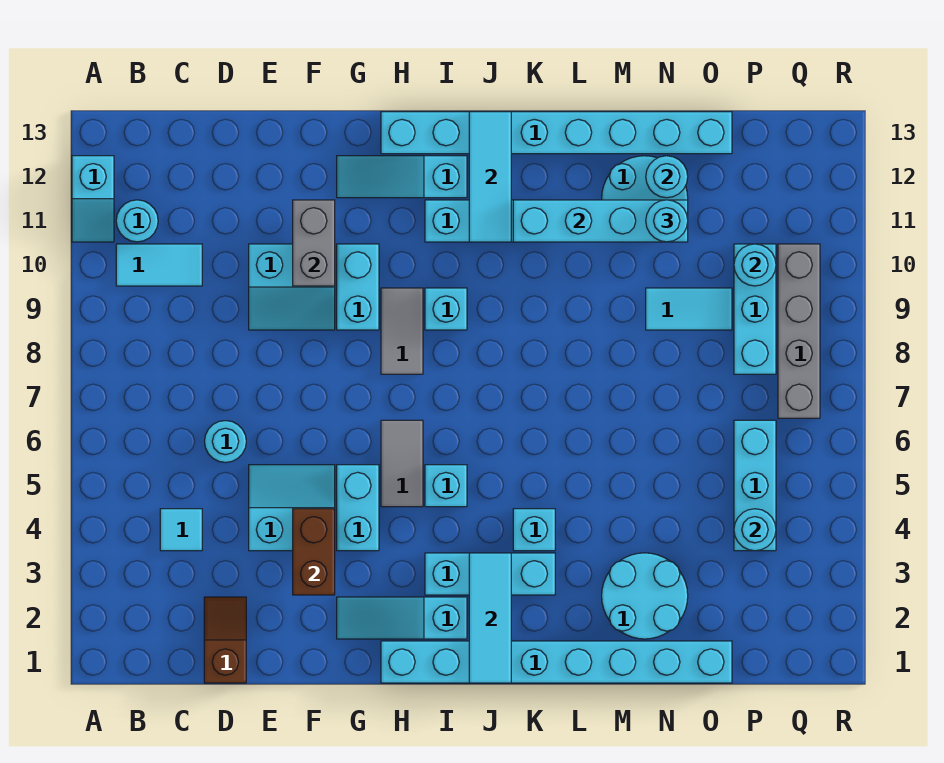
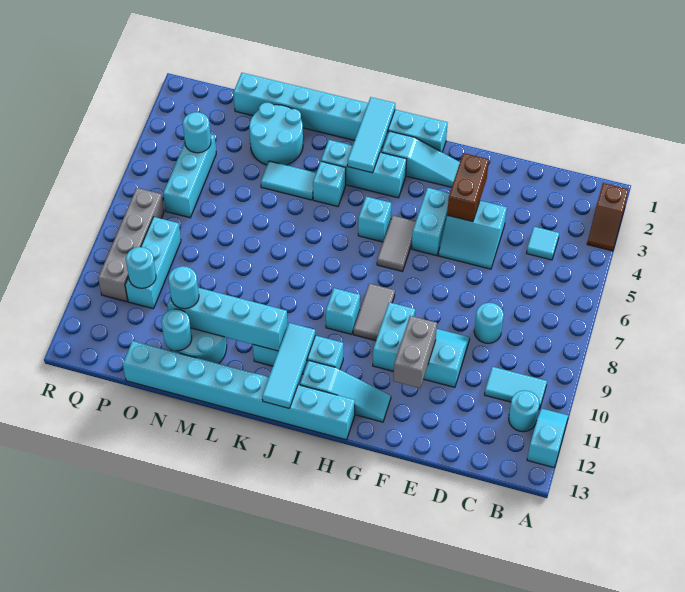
brown slope D1:D2 level 1 top 1 -> brown slope A2:A3 level 1 top 2
cyan round brick D6 level 1 -> cyan round brick D8 level 1
cyan tile N9:O9 level 1 -> cyan tile L4:M4 level 1

